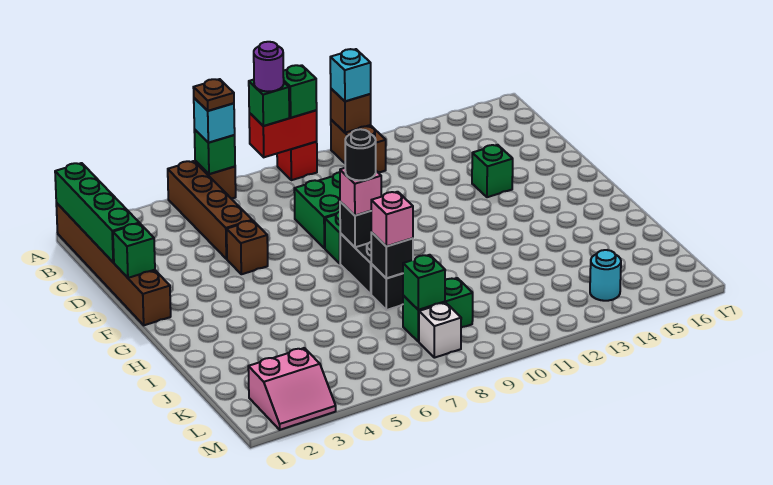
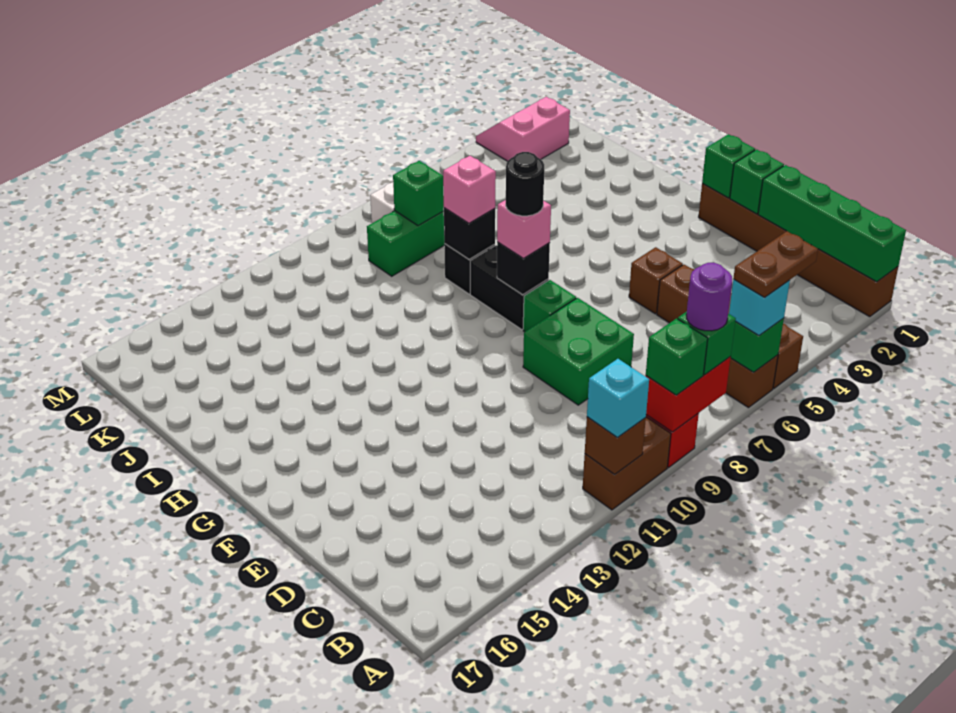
brown plate A6 level 4 -> brown plate A5:A6 level 4
brown brick A11:B11 level 1 -> brown brick A10:A11 level 1
green brick E14 level 1 -> green brick F1 level 2
cyan round brick L14 level 1 -> none

